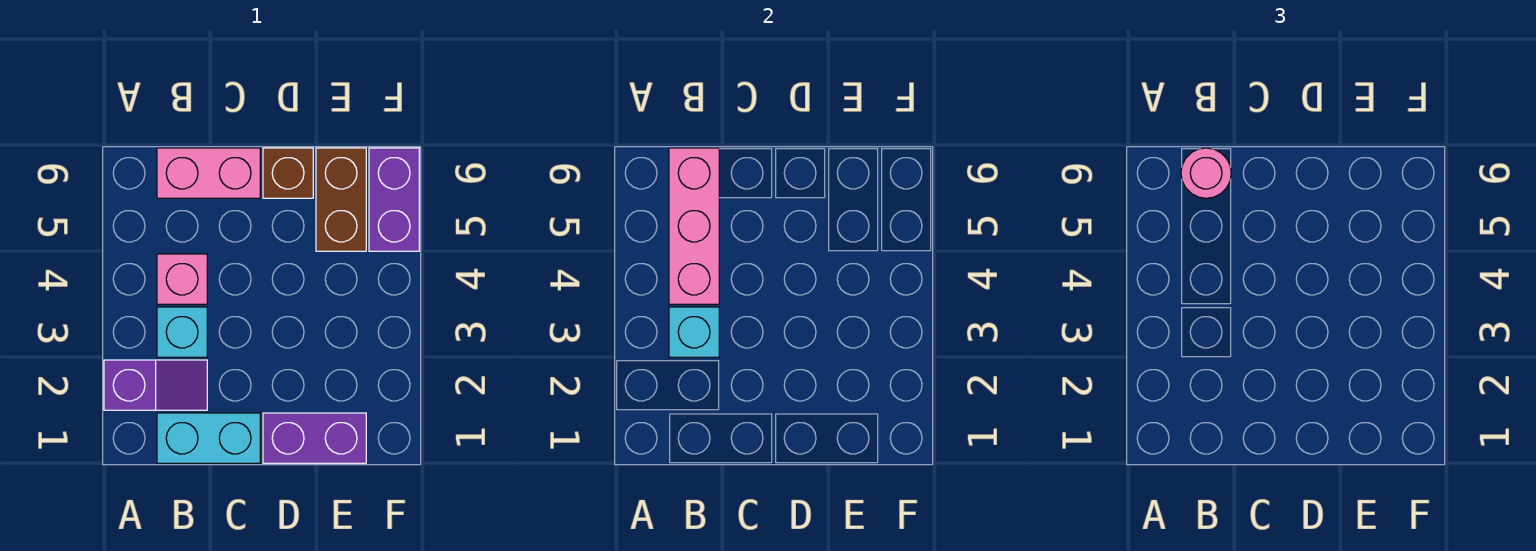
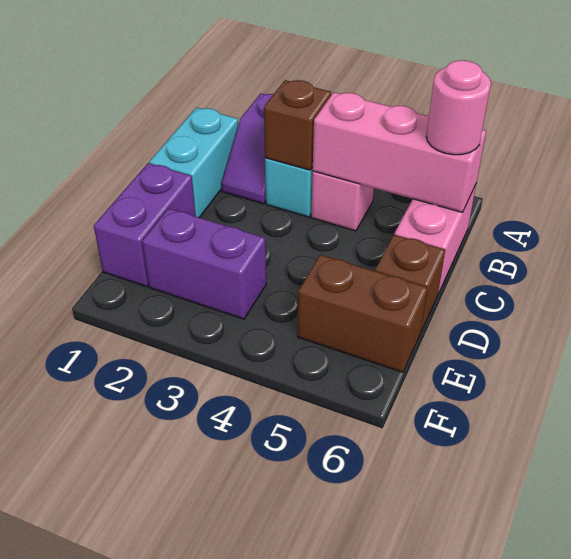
cyan brick B3 level 2 -> brown brick B3 level 2
purple brick F5:F6 level 1 -> purple brick E2:E3 level 1

